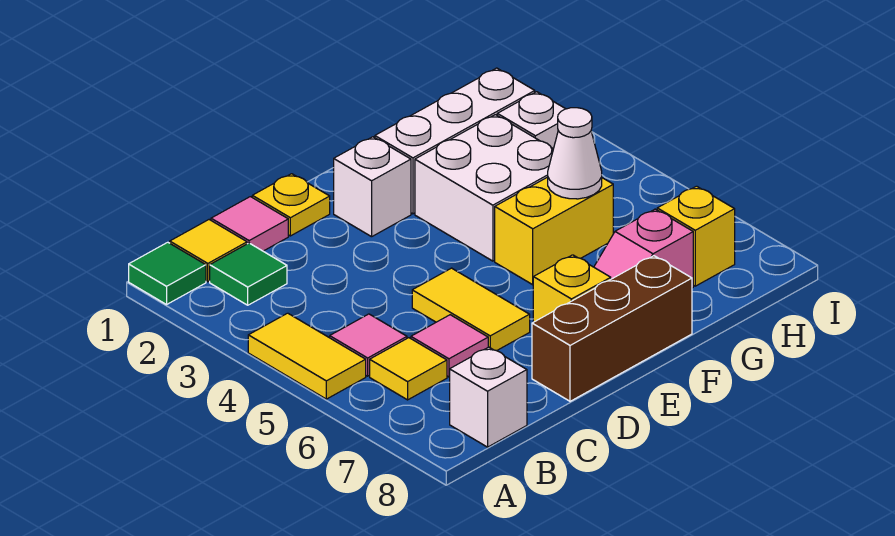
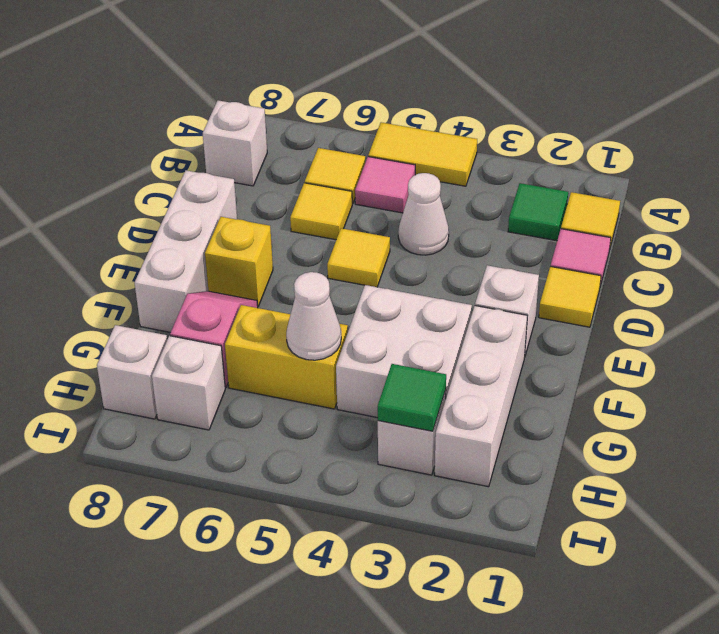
green tile A1 level 1 -> green tile H3 level 2
none -> white cone C4 level 1
pink tile C6 level 1 -> yellow tile C6 level 1
yellow plate D1 level 1 -> yellow tile D1 level 1
yellow tile D5:D6 level 1 -> yellow tile D5 level 1
brown brick D8:F8 level 1 -> white brick D8:F8 level 1
yellow brick F5:G5 level 1 -> yellow brick G5:G6 level 1
yellow brick H7 level 1 -> white brick H7 level 1
none -> white brick H8 level 1

